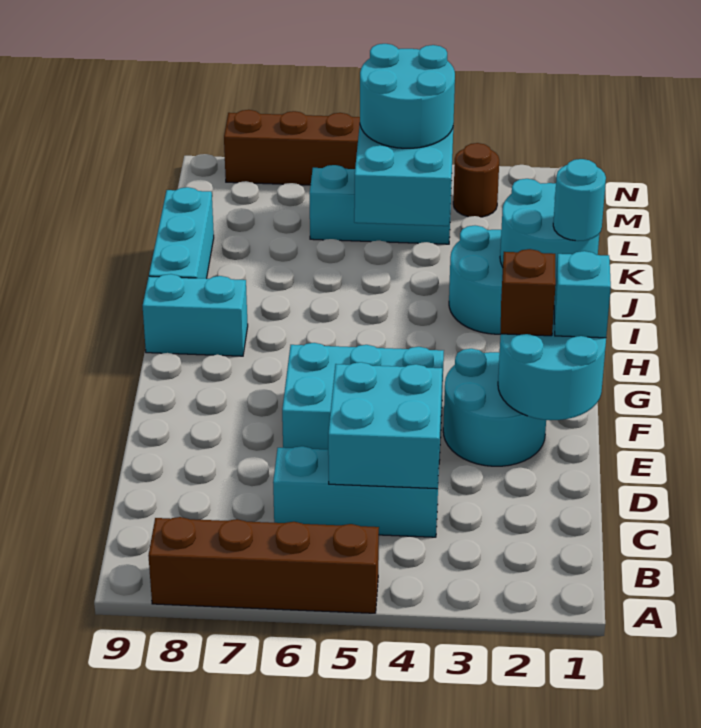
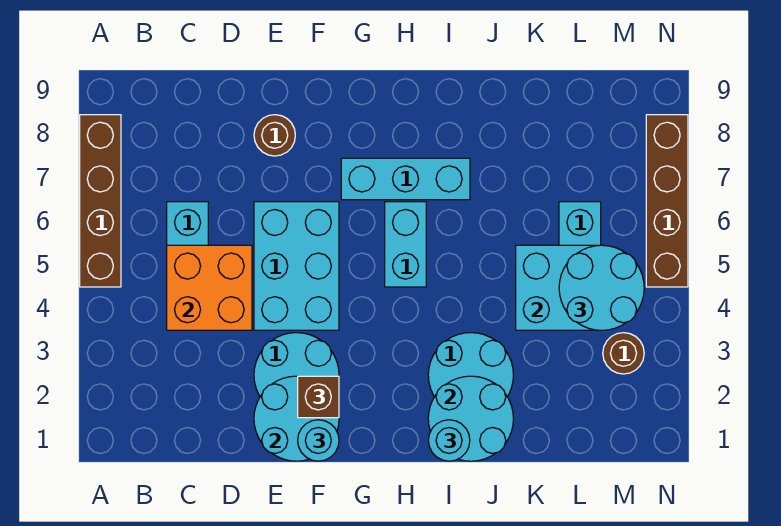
cyan brick C4:D5 level 2 -> orange brick C4:D5 level 2
none -> brown round brick E8 level 1
cyan brick F1 level 3 -> cyan round brick F1 level 3
cyan brick H8:H9 level 1 -> cyan brick H5:H6 level 1
cyan brick I9:K9 level 1 -> cyan brick G7:I7 level 1

